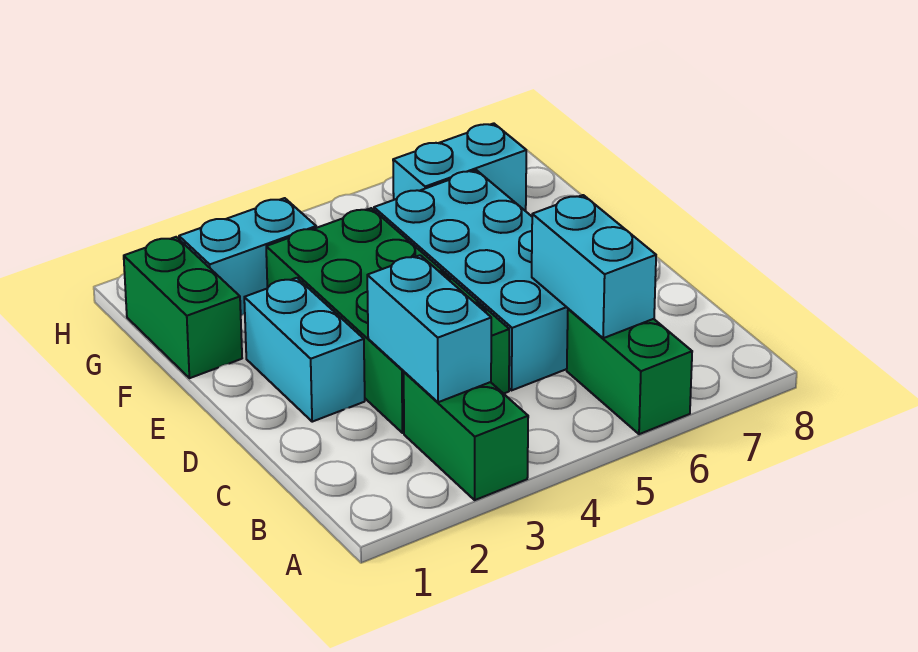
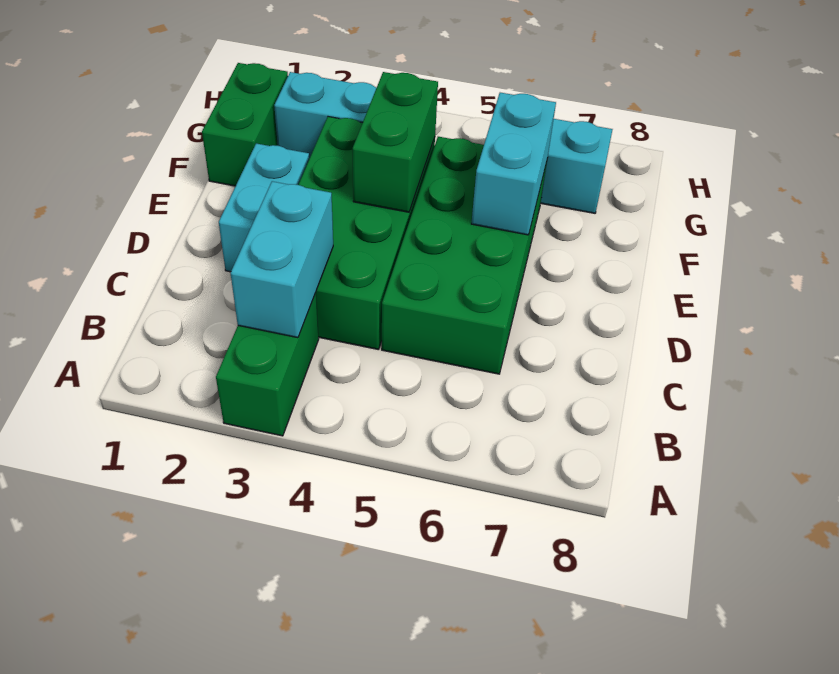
green brick A6:B6 level 1 -> green brick E4:F4 level 2
cyan brick B6:C6 level 2 -> cyan brick E6:F6 level 2
cyan brick C5:F6 level 1 -> green brick C5:F6 level 1

